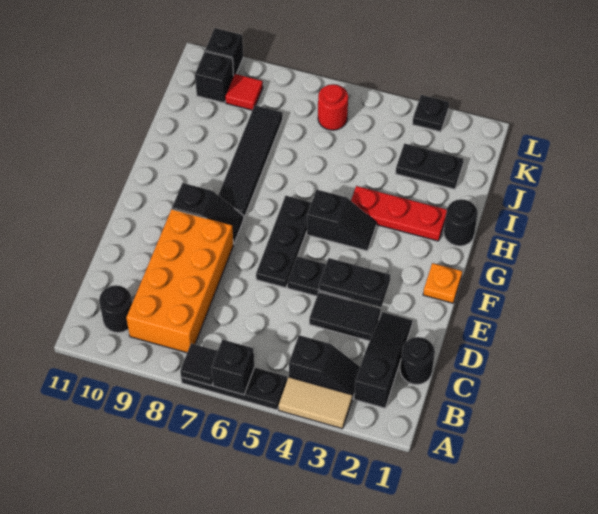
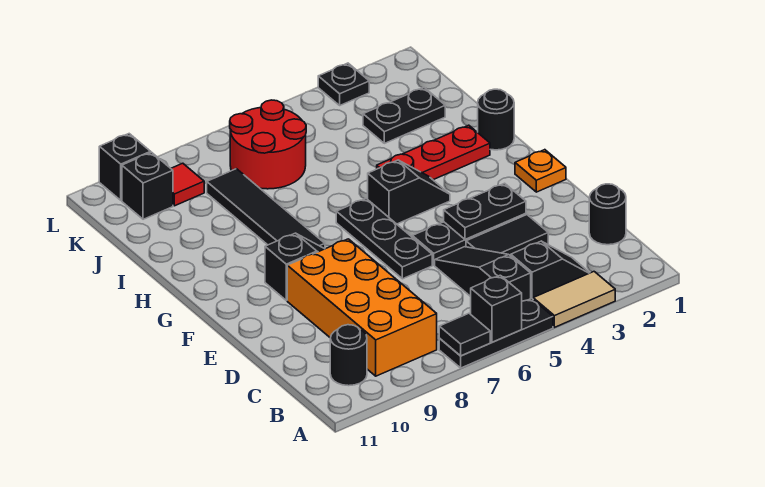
black slope B2:D2 level 1 top B -> black slope B5:D5 level 1 top B
red round brick K6 level 1 -> red round brick J6:K7 level 1

